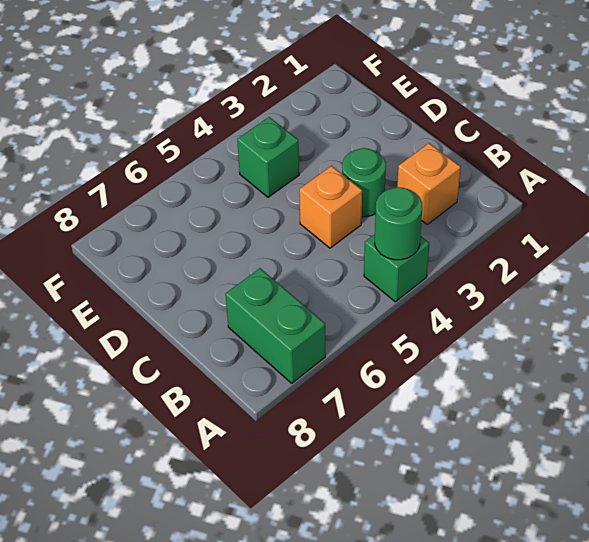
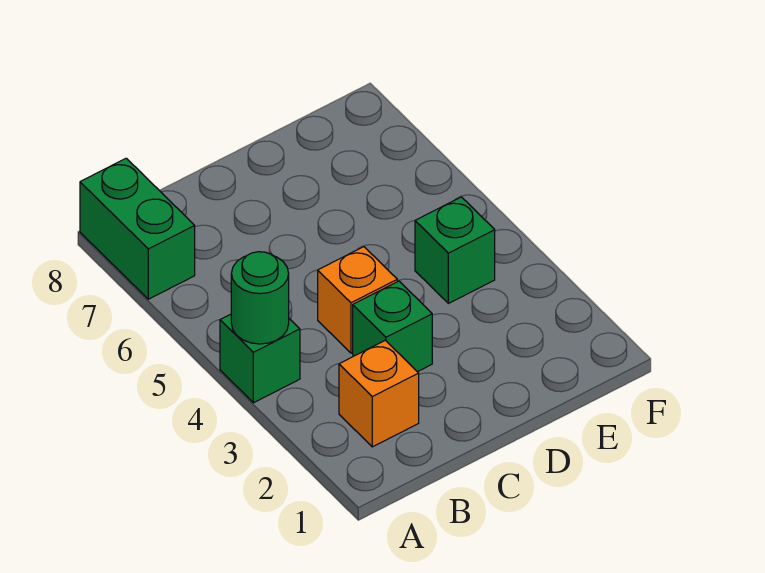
green brick A7:B7 level 1 -> green brick A7:A8 level 1
green round brick C3 level 1 -> green brick C3 level 1

